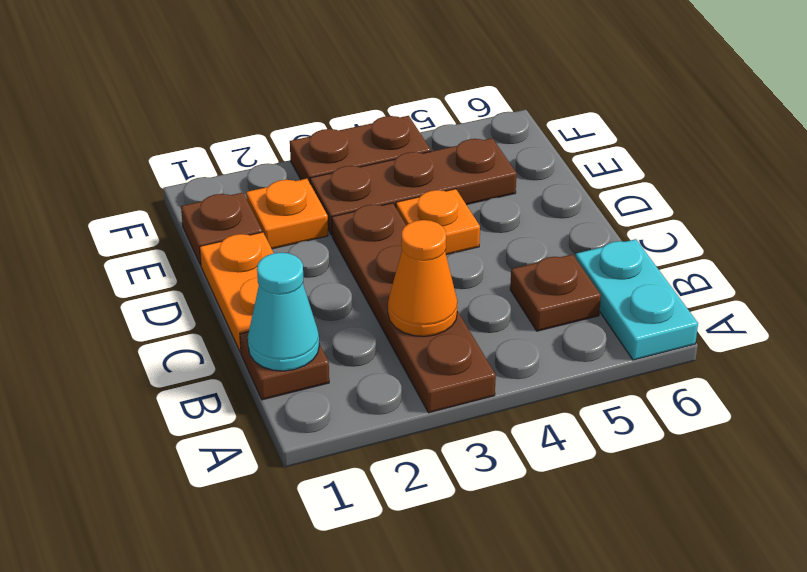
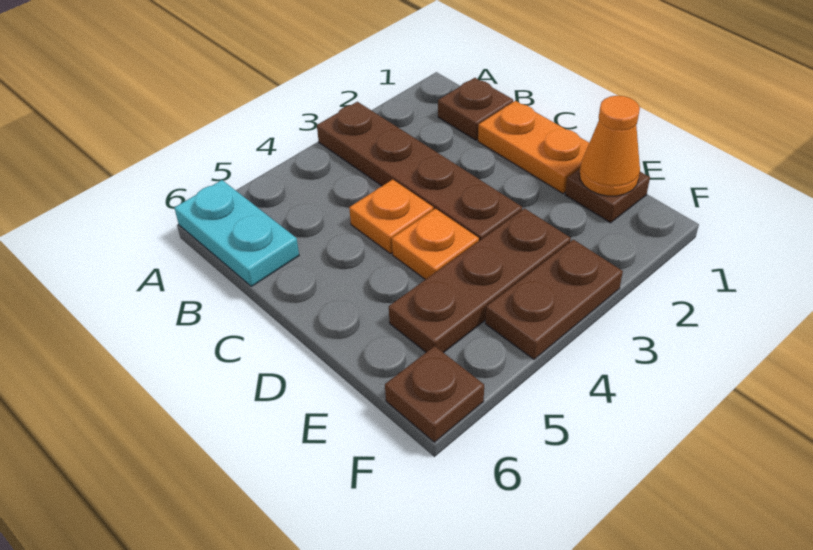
cyan cone B1 level 2 -> none
orange cone B3 level 2 -> orange cone E1 level 2
brown plate B5 level 1 -> brown plate F6 level 1
orange plate E2 level 1 -> orange plate C4 level 1

